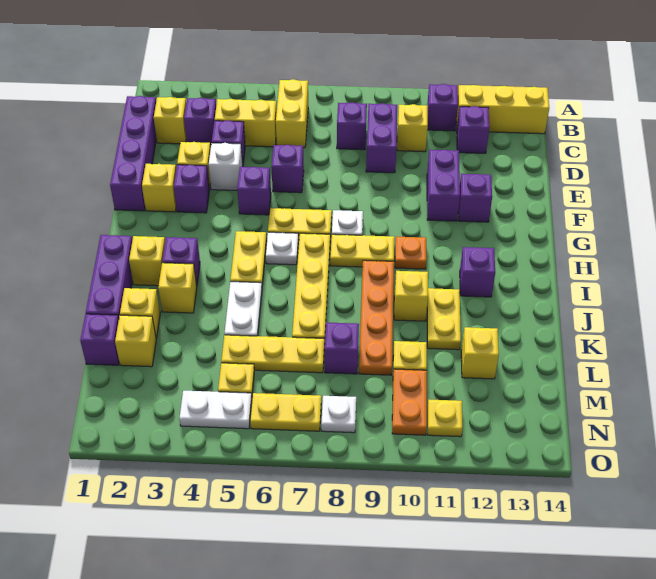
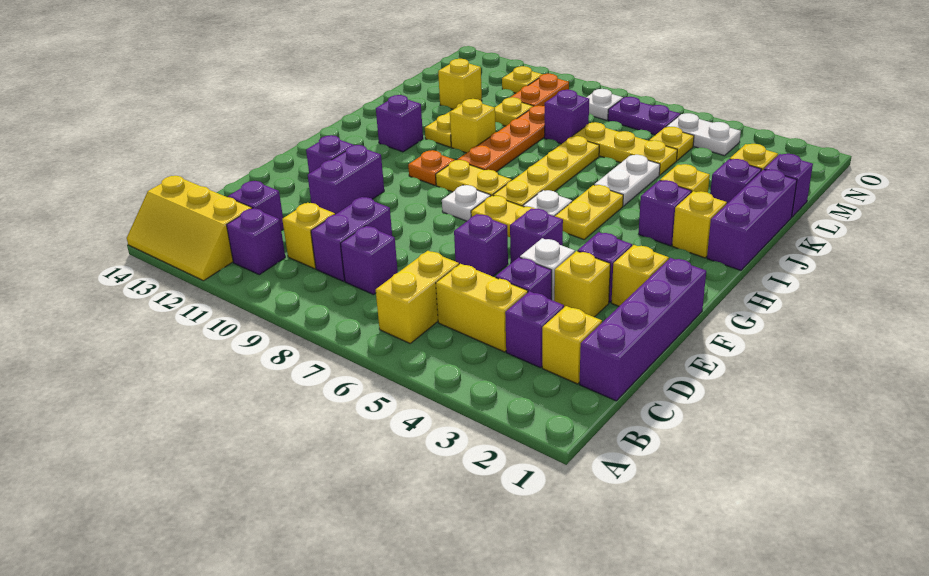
yellow brick K2 level 1 -> purple brick K2 level 1
yellow plate N6:N7 level 1 -> purple plate N6:N7 level 1

